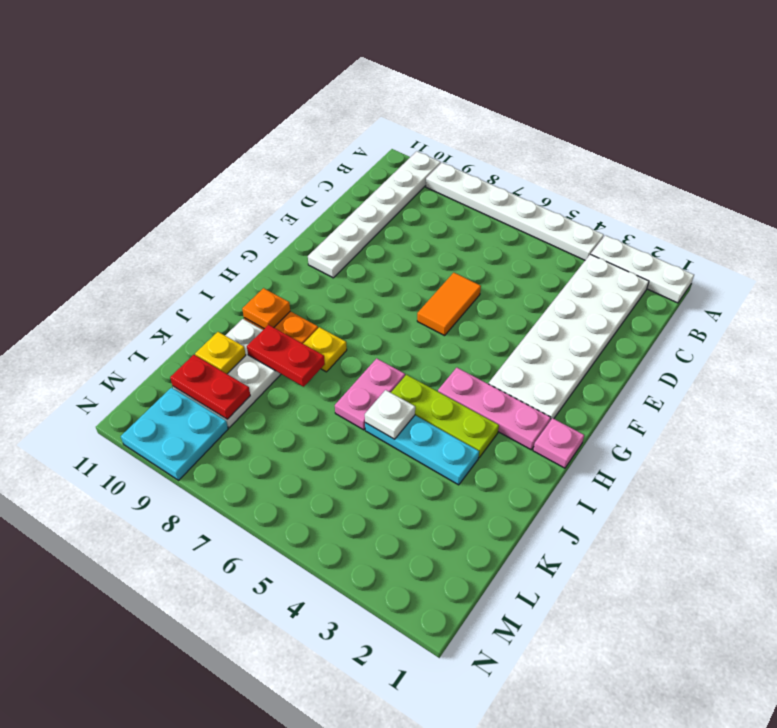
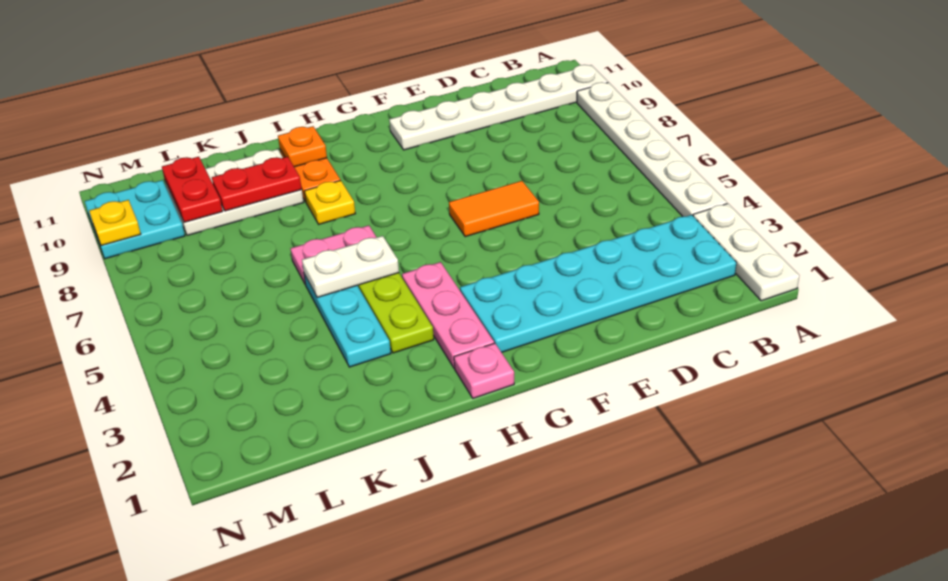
white plate B2:G3 level 1 -> cyan plate B2:G3 level 1
white plate J5 level 2 -> white plate I5:J5 level 2
red plate J8:J9 level 2 -> red plate J9:K9 level 2
yellow plate K10 level 2 -> yellow plate N9 level 2

